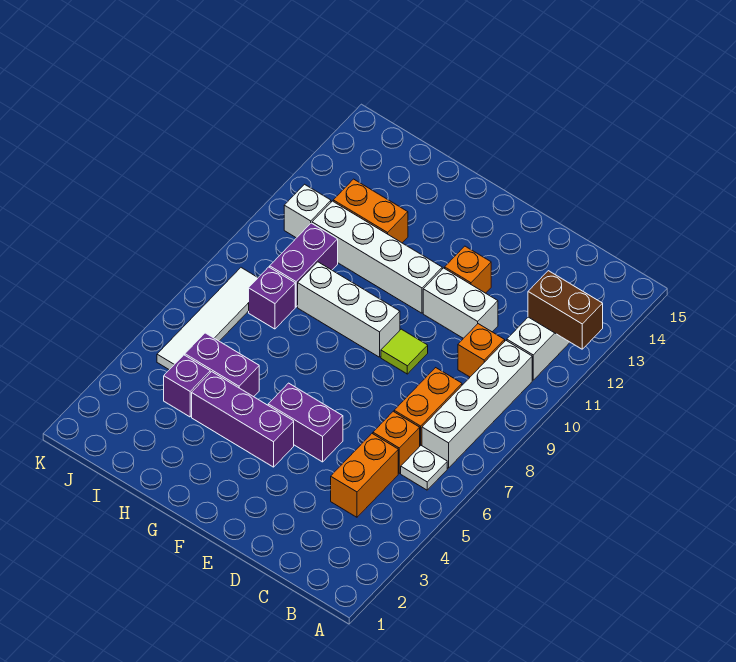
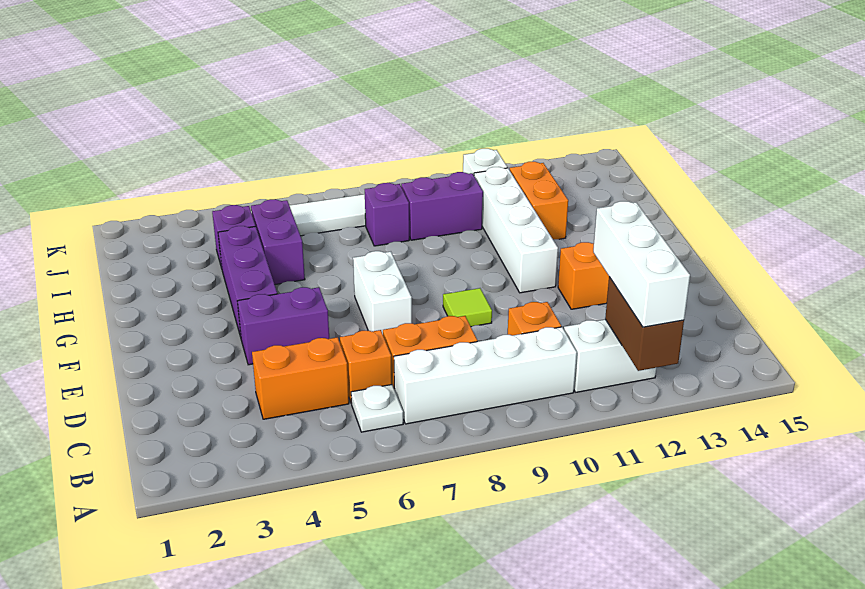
white brick D11:E11 level 1 -> white brick E7:F7 level 1
purple brick E5:F5 level 1 -> purple brick E4:E5 level 1
white brick F9:H9 level 1 -> white brick A12:C12 level 3

